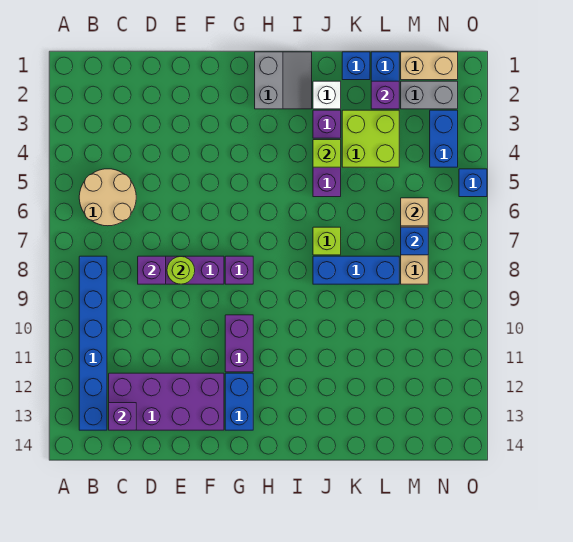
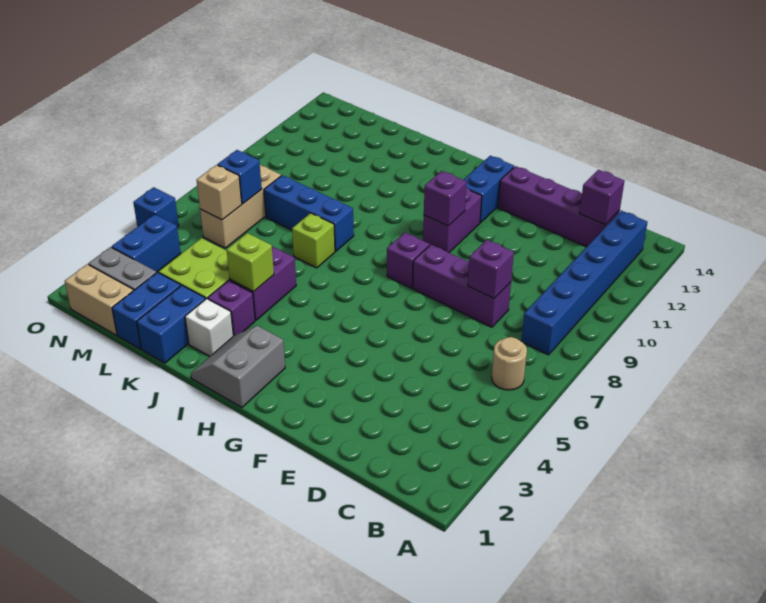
tan round brick B5:C6 level 1 -> tan round brick B6 level 1
purple brick C12:F13 level 1 -> purple brick C13:F13 level 1
lime round brick E8 level 2 -> none
blue brick K1 level 1 -> blue brick K1:K2 level 1
purple brick L2 level 2 -> purple brick G10 level 2

